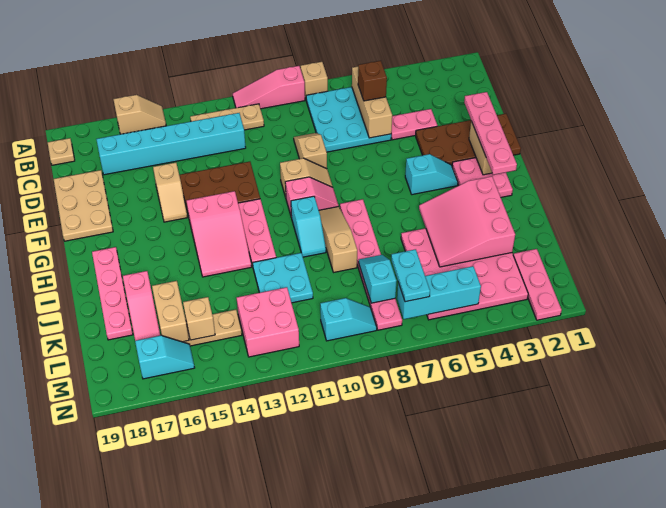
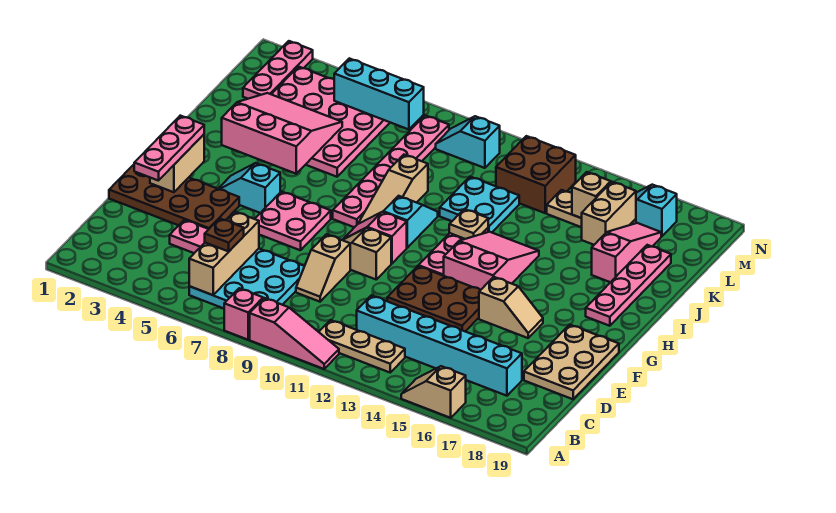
tan brick A8 level 1 -> pink brick A8 level 1
tan plate B19 level 1 -> tan plate I12 level 2
brown brick C6 level 3 -> brown plate C6 level 3
pink plate E2:H2 level 3 -> pink plate E2:G2 level 3
tan slope E15:F15 level 1 top E -> tan slope F15:F16 level 1 top 15
pink plate G2:H3 level 1 -> pink plate F6:G7 level 1
pink slope I3:K5 level 2 top 3 -> pink slope I3:K5 level 2 top I
cyan slope K8:L8 level 2 top L -> none
cyan plate L7:M7 level 3 -> none
pink brick L12:M13 level 1 -> brown brick L12:M13 level 1

